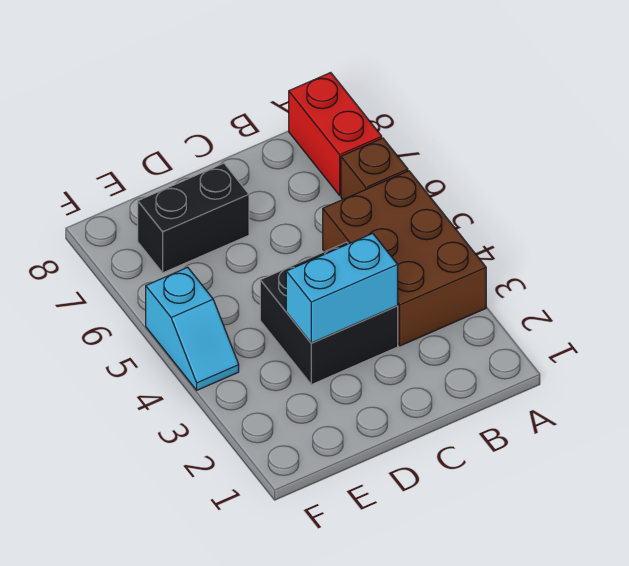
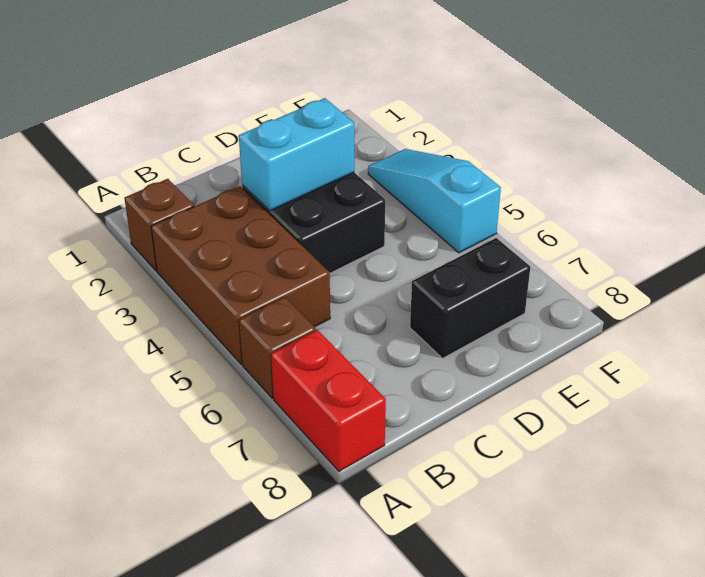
none -> brown brick A2 level 1
cyan slope F4:F5 level 1 top 5 -> cyan slope F3:F5 level 1 top 5

